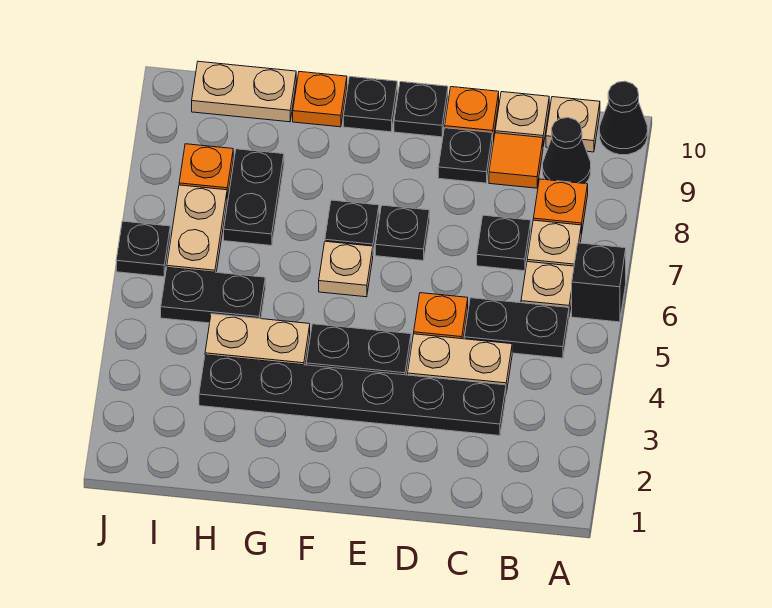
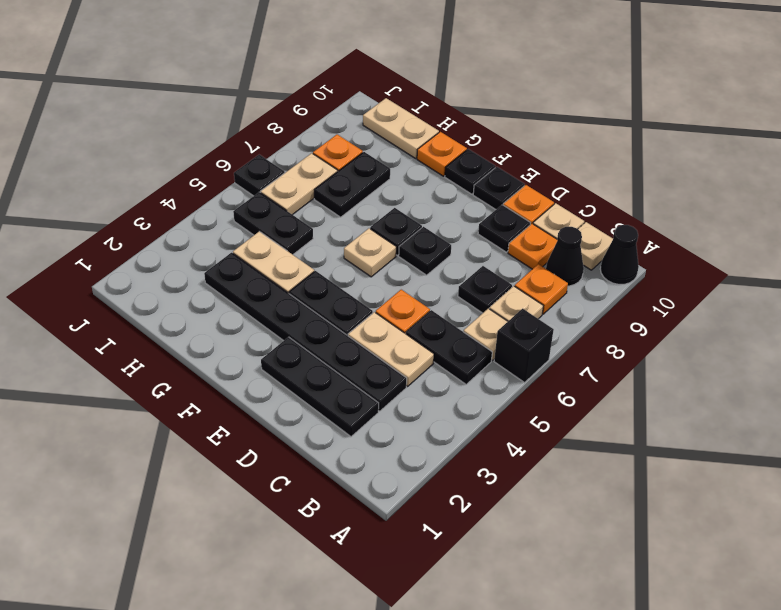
none -> black plate C2:E2 level 1
orange tile C9 level 1 -> orange plate C9 level 1

